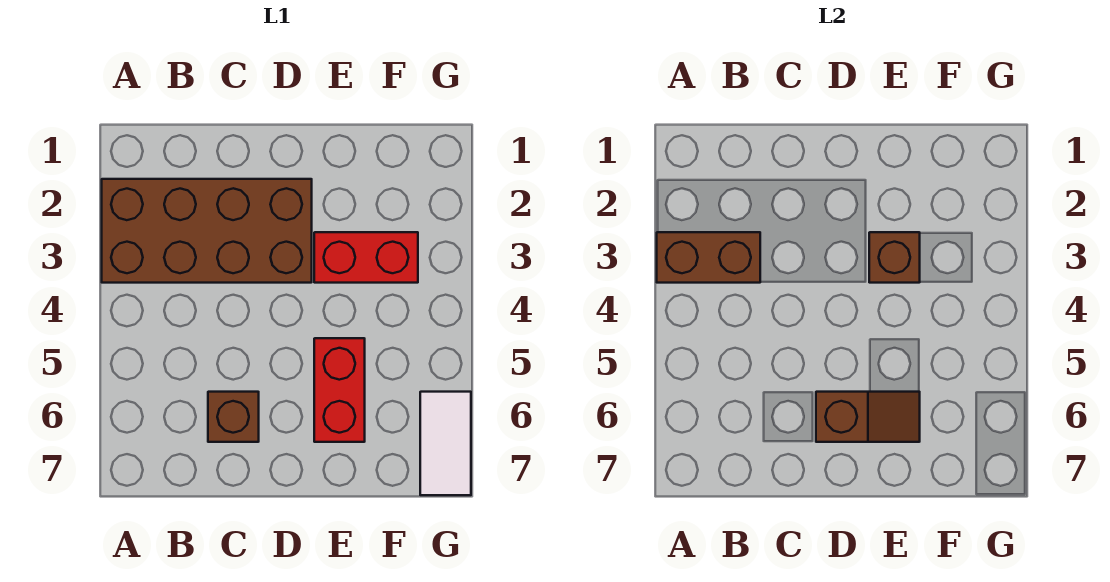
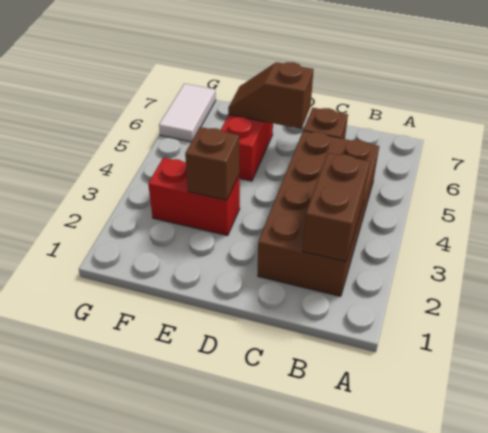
brown brick A2:D3 level 1 -> brown brick B2:C5 level 1
brown brick A3:B3 level 2 -> brown brick B2:B3 level 2

